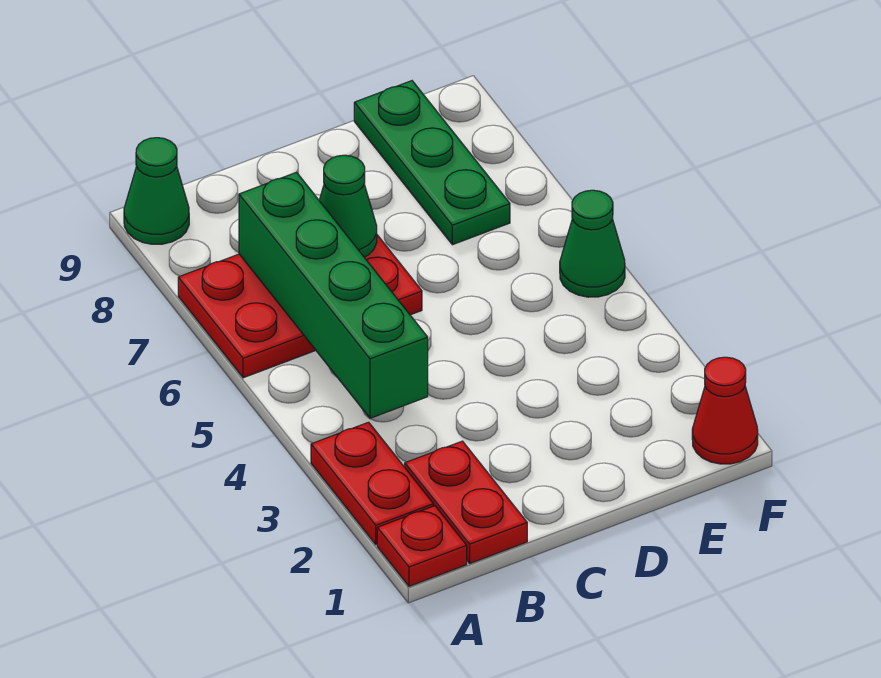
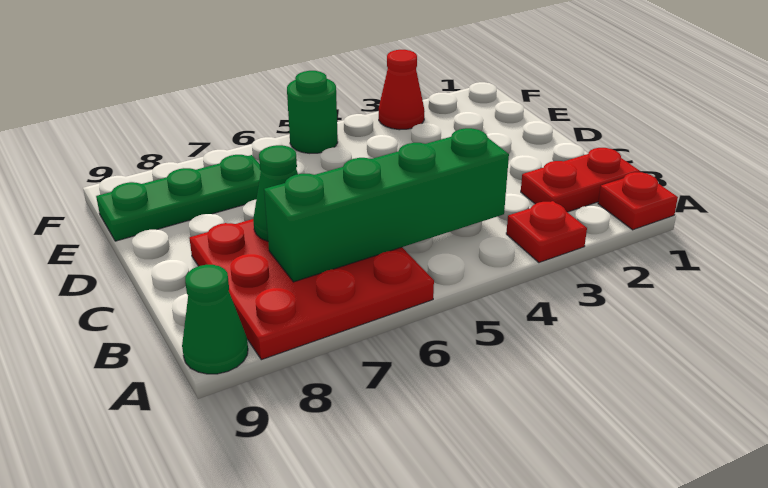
red plate A2:A3 level 1 -> red plate A3 level 1
red plate A6:C7 level 1 -> red plate A6:C8 level 1
red cone F1 level 1 -> red cone F3 level 1
green cone F5 level 1 -> green round brick F5 level 1

